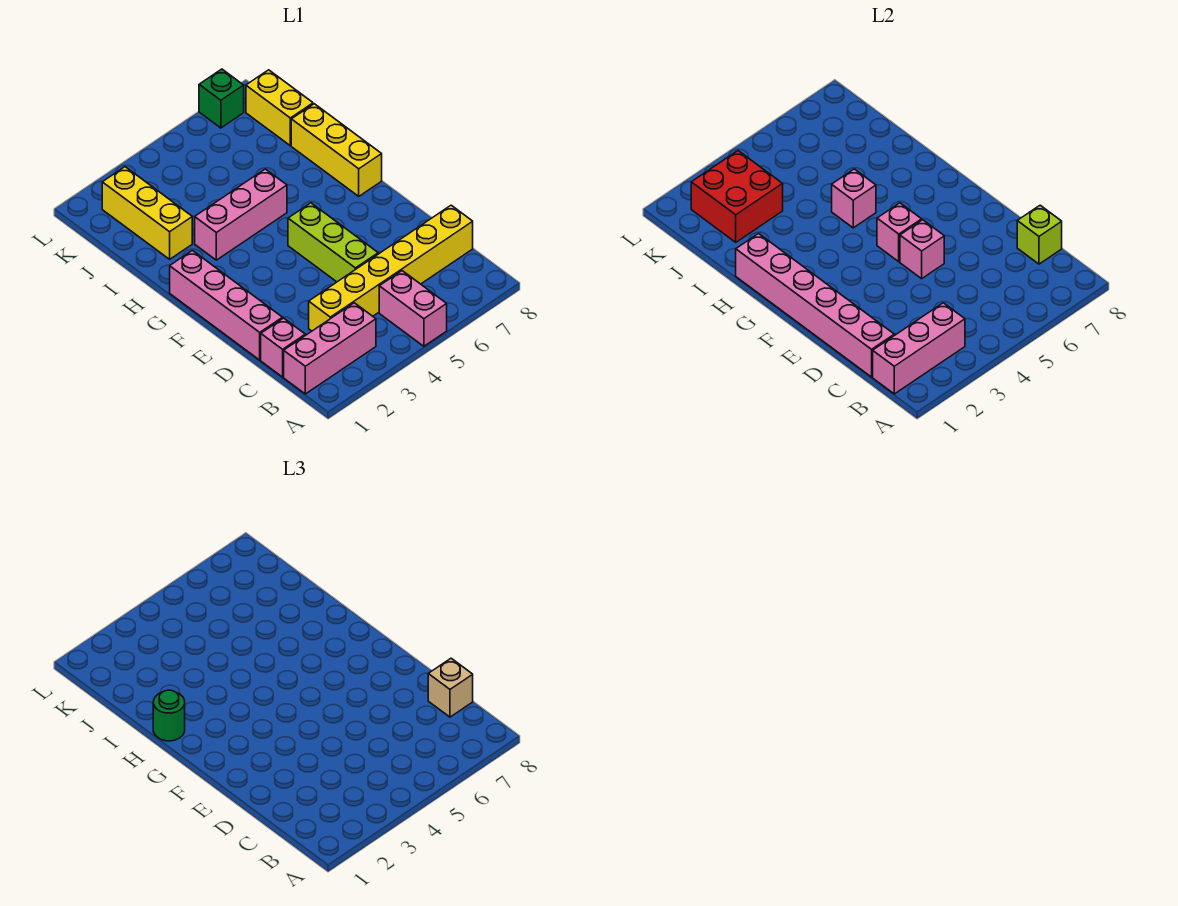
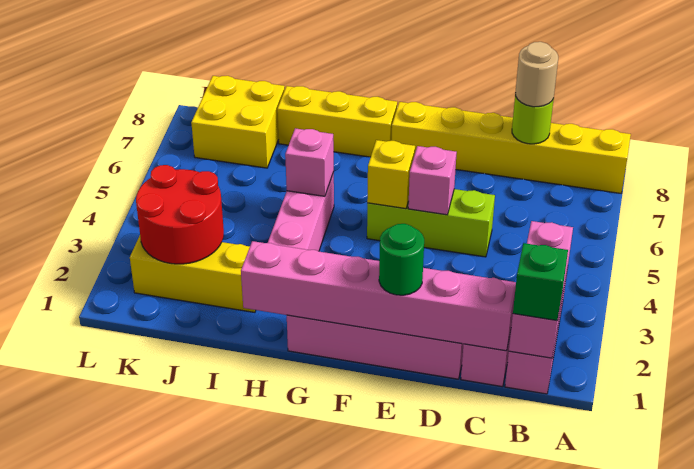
pink brick A5:B5 level 1 -> none
yellow brick C3:C8 level 1 -> yellow brick A8:F8 level 1
lime brick C8 level 2 -> lime round brick C8 level 2
tan brick C8 level 3 -> tan round brick C8 level 3
pink brick F5 level 2 -> yellow brick F5 level 2
green round brick H1 level 3 -> green round brick E1 level 3
red brick J2:K3 level 2 -> red round brick J2:K3 level 2
yellow brick J8:K8 level 1 -> yellow brick J7:K8 level 1
green brick L7 level 1 -> green brick B1 level 3

